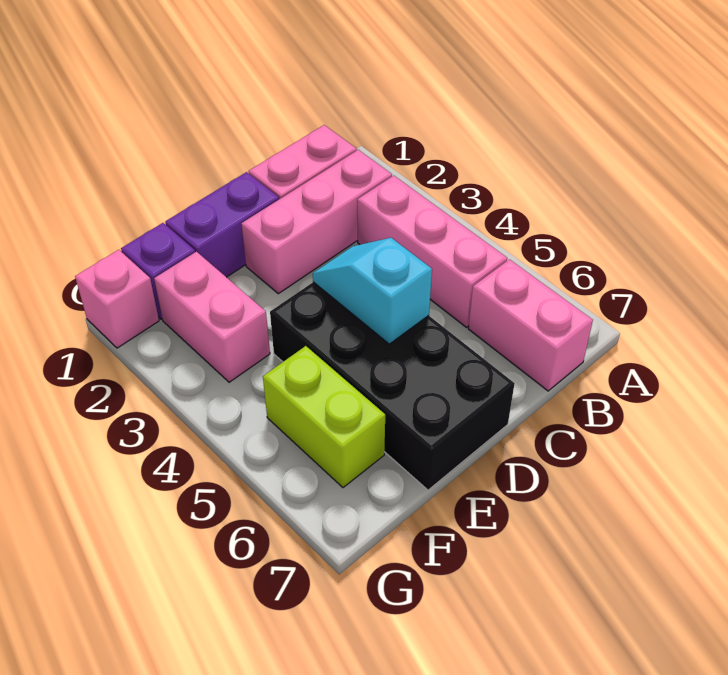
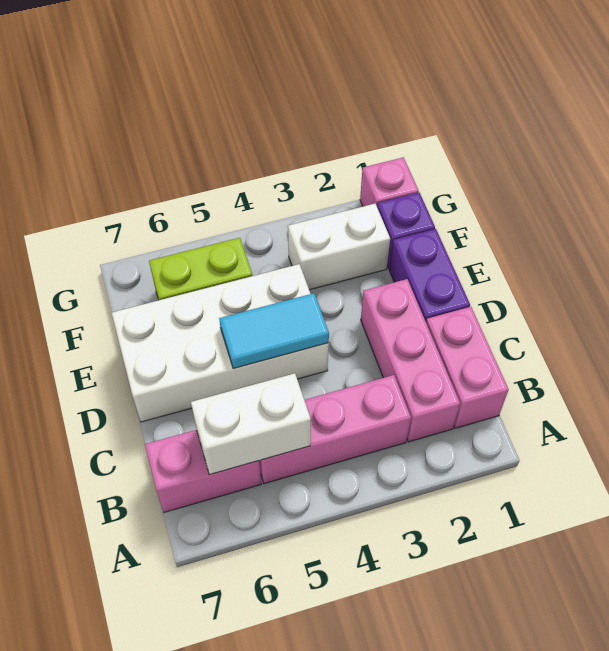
none -> white brick B5:B6 level 2
black brick D4:E7 level 1 -> white brick D4:E7 level 1
cyan slope D4:D5 level 2 top 5 -> cyan tile D4:D5 level 2
pink brick F2:F3 level 1 -> white brick F2:F3 level 1

